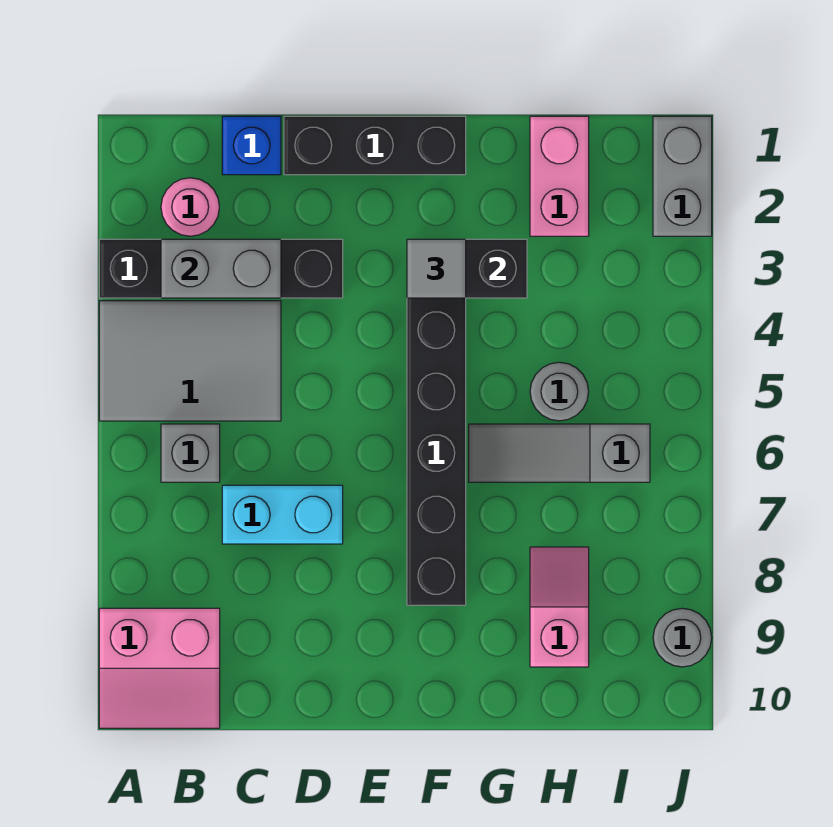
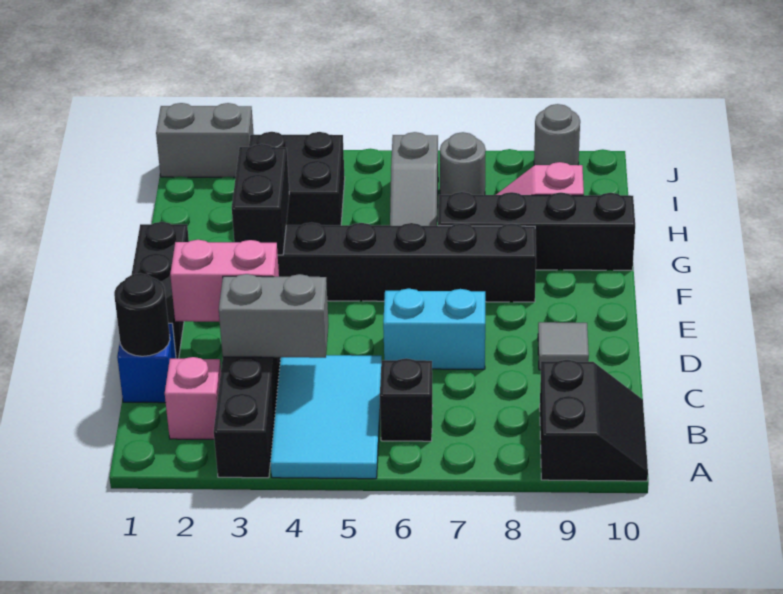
grey tile A4:C5 level 1 -> cyan tile A4:C5 level 1
pink slope A9:B10 level 1 top 9 -> black slope A9:B10 level 1 top 9
pink round brick B2 level 1 -> pink brick B2 level 1
grey brick B3:C3 level 2 -> grey brick C3:C4 level 2
grey brick B6 level 1 -> black brick B6 level 1
none -> black round brick C1 level 2
cyan brick C7:D7 level 1 -> cyan brick D6:D7 level 1
grey tile F3 level 3 -> grey tile D9 level 1
none -> black brick G7:G10 level 1
pink brick H1:H2 level 1 -> pink brick D2:D3 level 2
none -> black brick H3:I4 level 1
grey round brick H5 level 1 -> grey round brick I7 level 1

